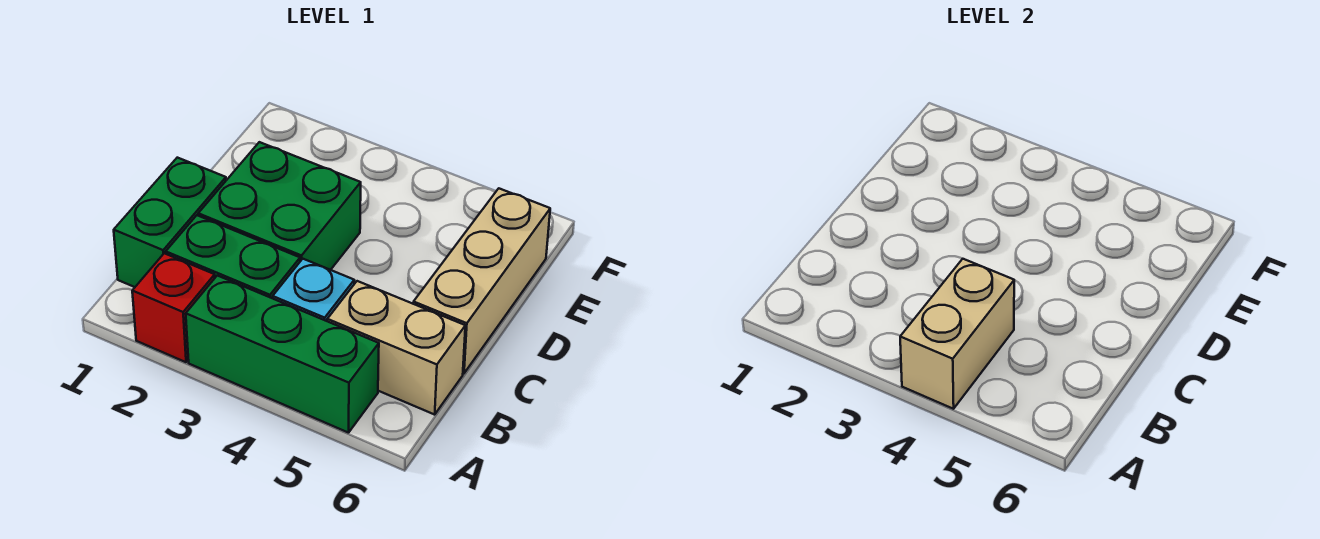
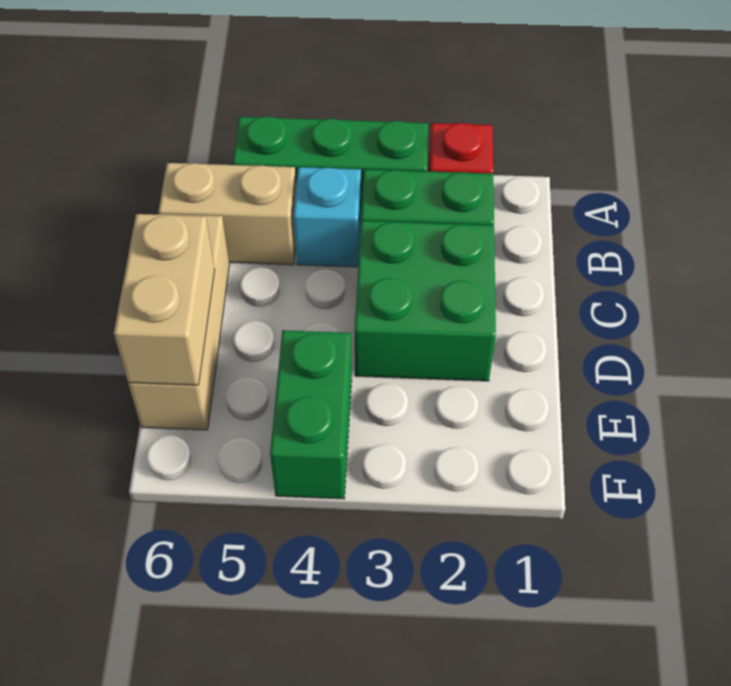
tan brick A4:B4 level 2 -> tan brick D6:E6 level 2
green brick B1:C1 level 1 -> green brick E4:F4 level 1

